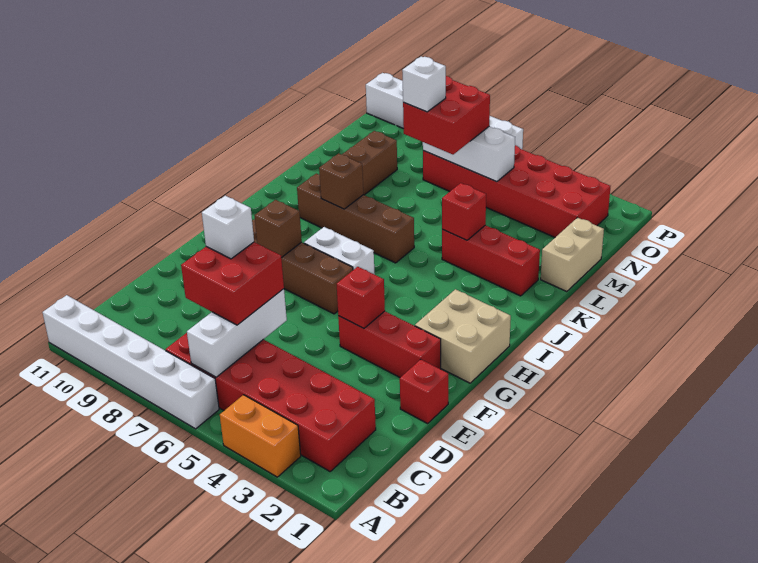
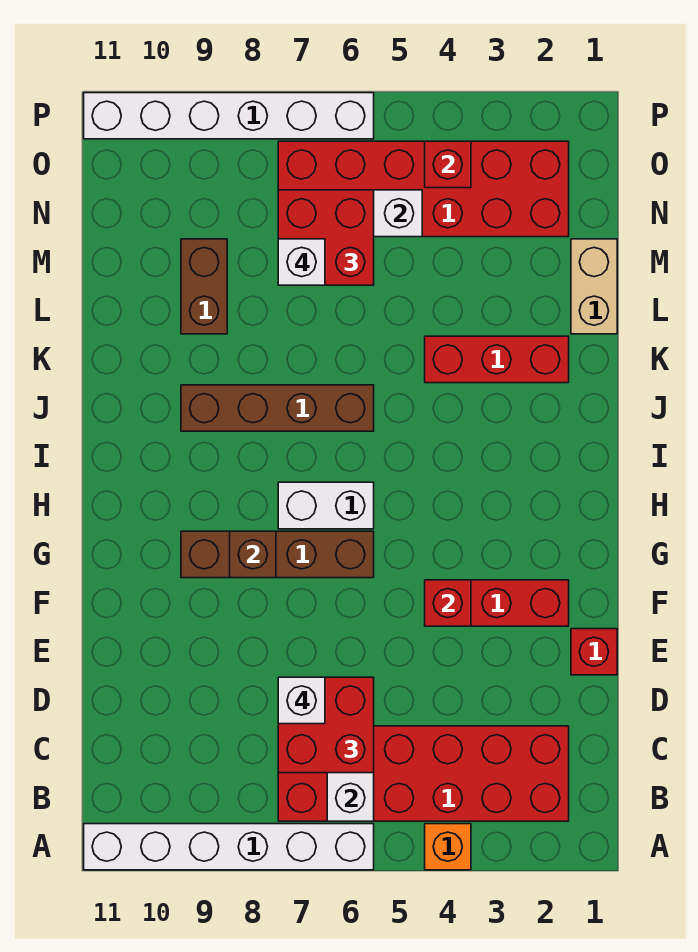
orange brick A3:A4 level 1 -> orange brick A4 level 1
tan brick G1:H2 level 1 -> none
brown brick J8 level 2 -> none
red brick K4 level 2 -> red brick O4 level 2

